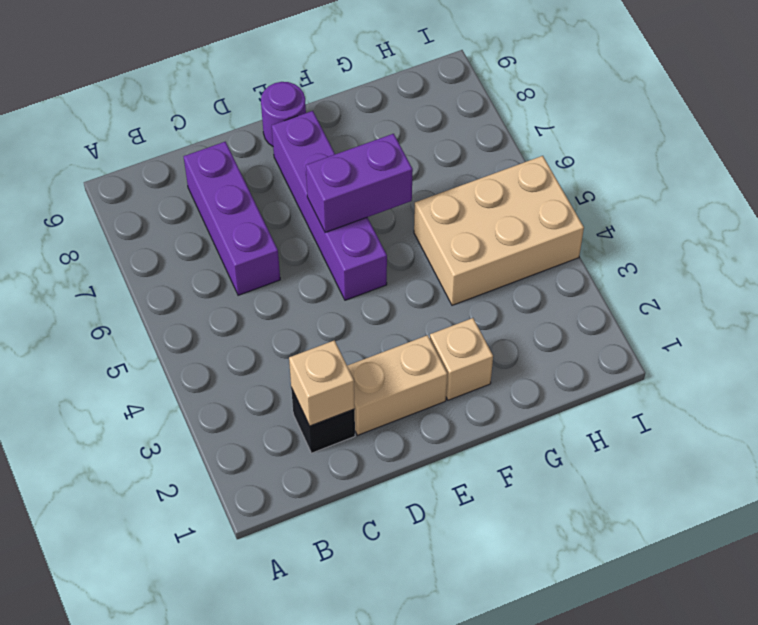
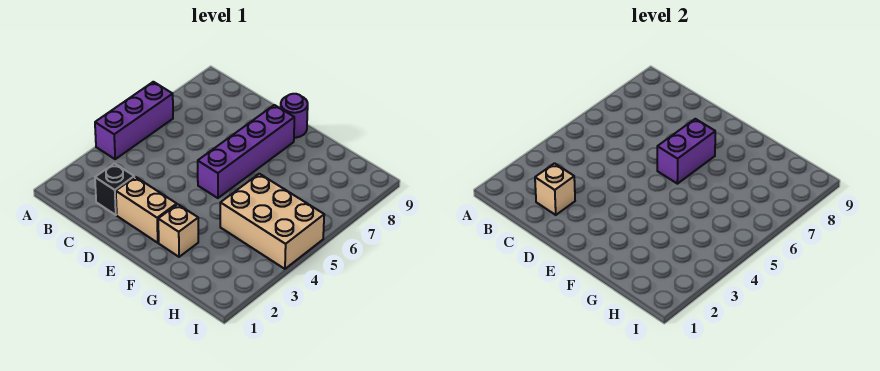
purple brick C6:C8 level 1 -> purple brick A4:A6 level 1
purple brick E6:F6 level 2 -> purple brick E6:E7 level 2

